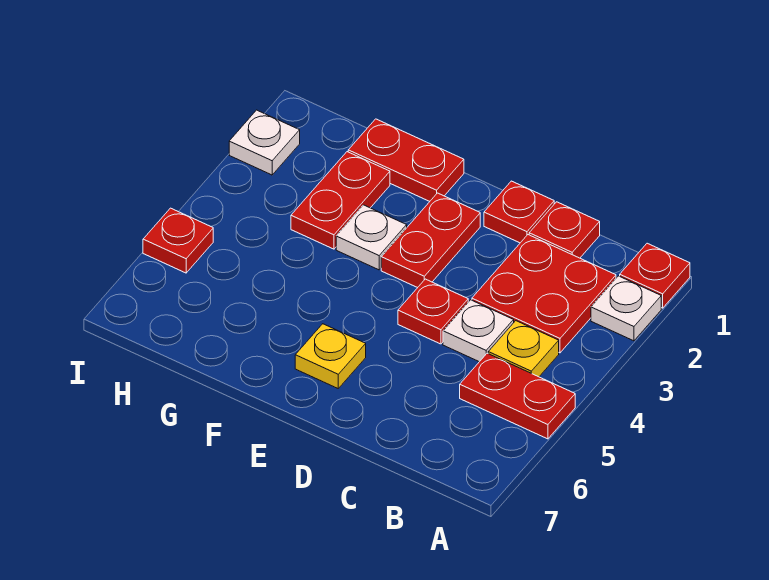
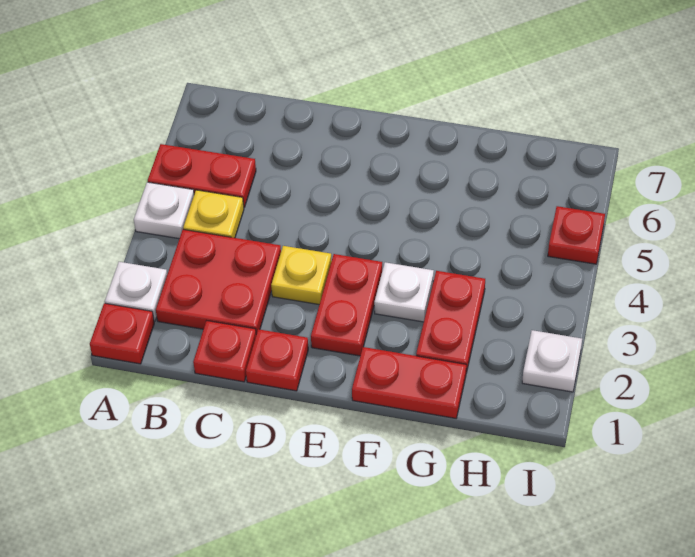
white plate C4 level 1 -> white plate A4 level 1
red plate D4 level 1 -> none
yellow plate E6 level 1 -> yellow plate D3 level 1

